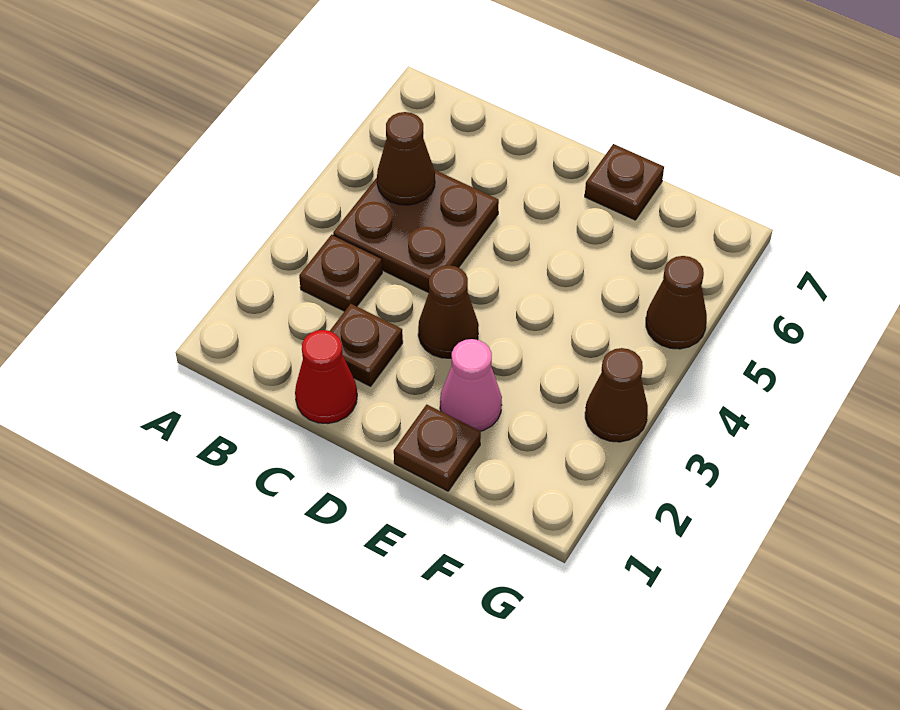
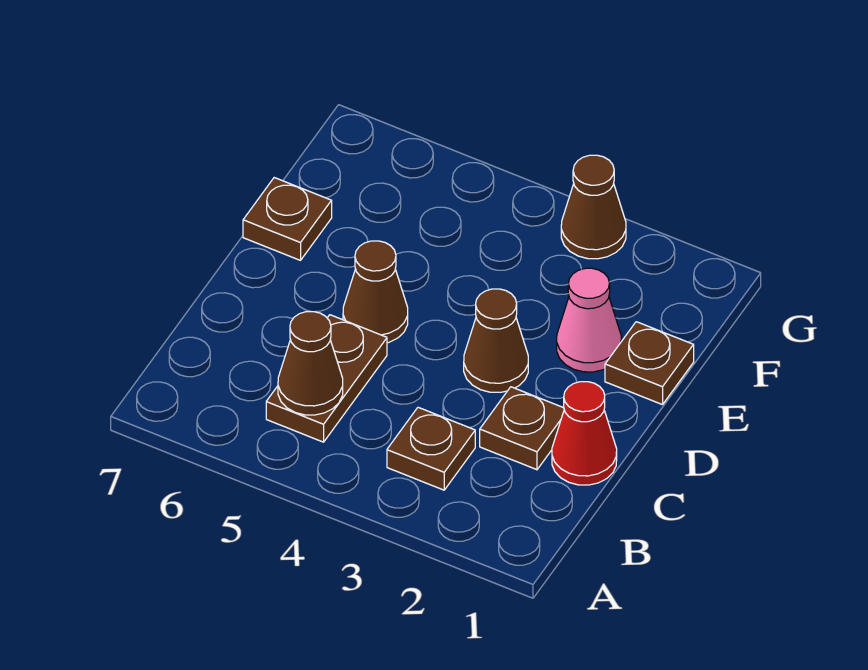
brown plate B4:C5 level 1 -> brown plate B5:C5 level 1
brown cone G5 level 1 -> brown cone D5 level 1

